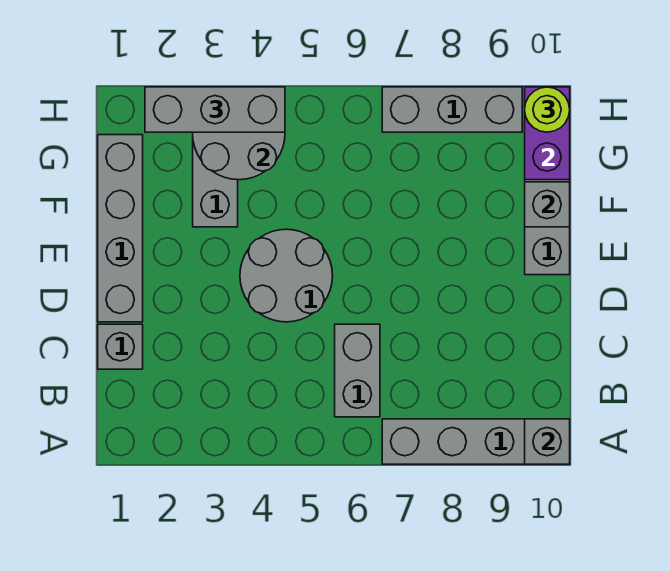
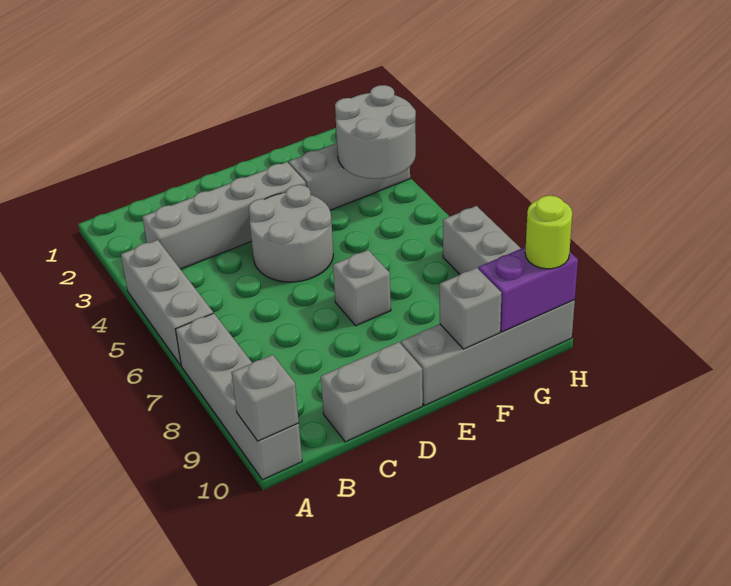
grey brick B6:C6 level 1 -> grey brick C10:D10 level 1
grey brick C1 level 1 -> grey brick E7 level 1
grey brick D1:G1 level 1 -> grey brick B3:E3 level 1
grey brick H2:H4 level 3 -> grey brick A4:A6 level 1

